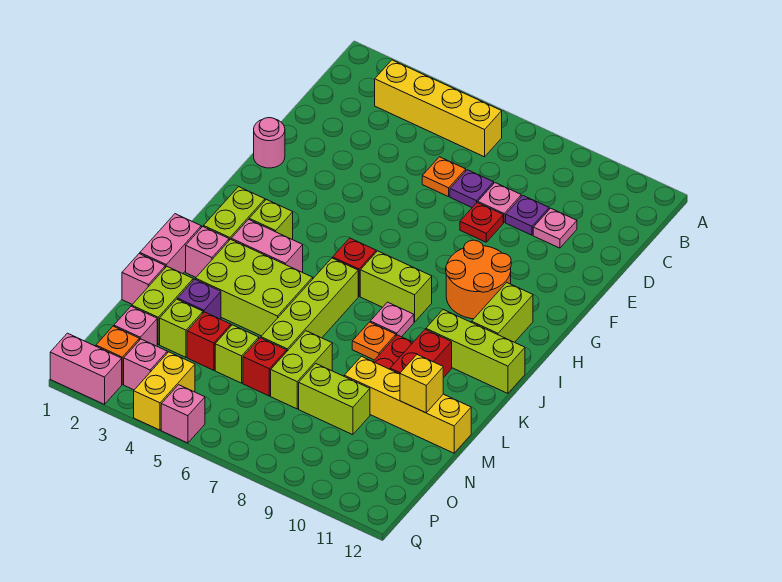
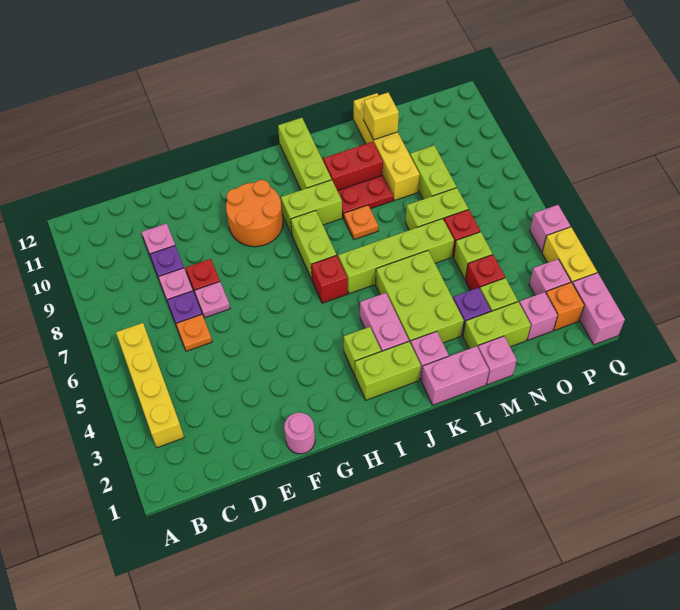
lime brick H11:I11 level 1 -> lime brick I9:J9 level 1
pink plate J8 level 1 -> pink plate E7 level 1
yellow brick P4:Q4 level 1 -> yellow brick Q3:Q4 level 1

